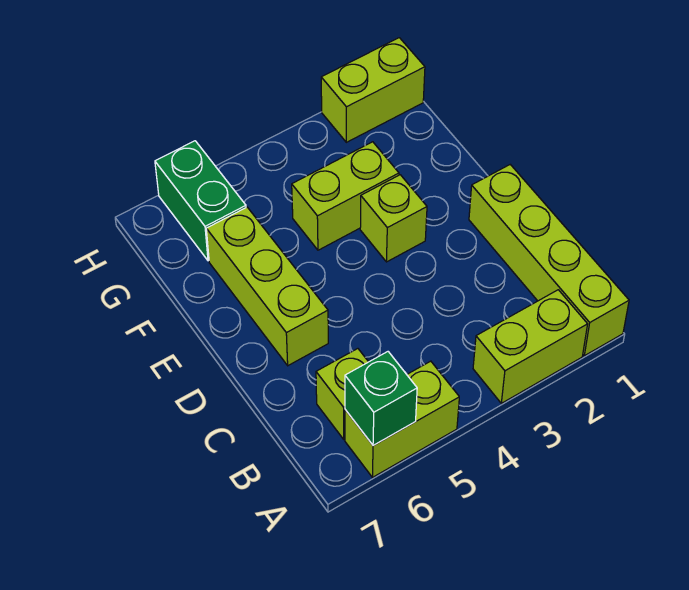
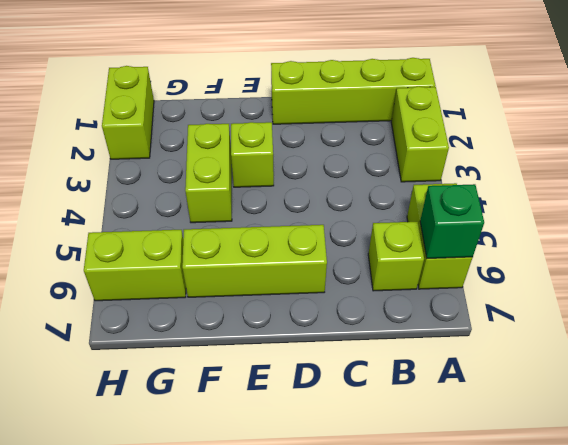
green brick G6:H6 level 1 -> lime brick G6:H6 level 1

